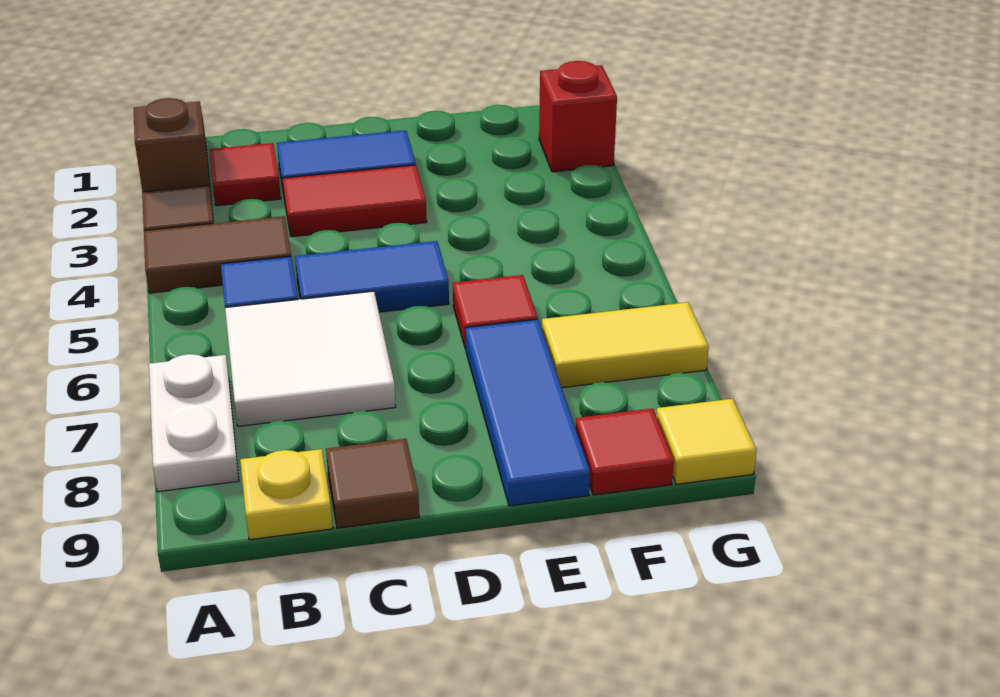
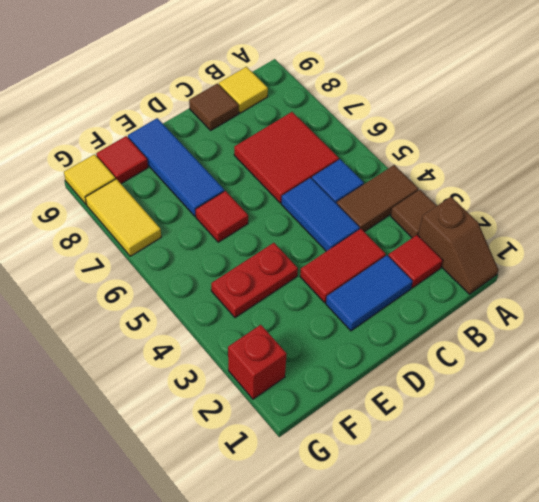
white plate A7:A8 level 1 -> none
white tile B6:C7 level 1 -> red tile B6:C7 level 1
yellow plate B9 level 1 -> yellow tile B9 level 1
blue tile C5:D5 level 1 -> blue tile C4:C5 level 1
none -> red plate E4:F4 level 1
yellow tile F7:G7 level 1 -> yellow tile G7:G8 level 1

